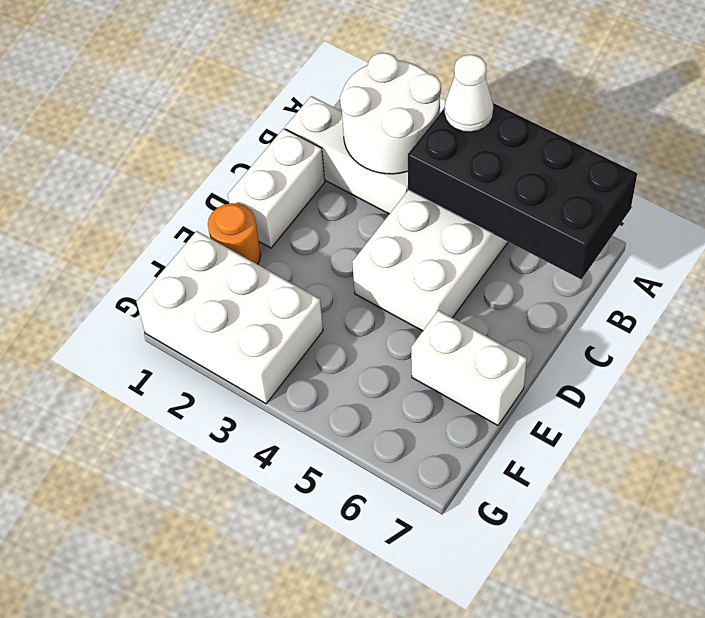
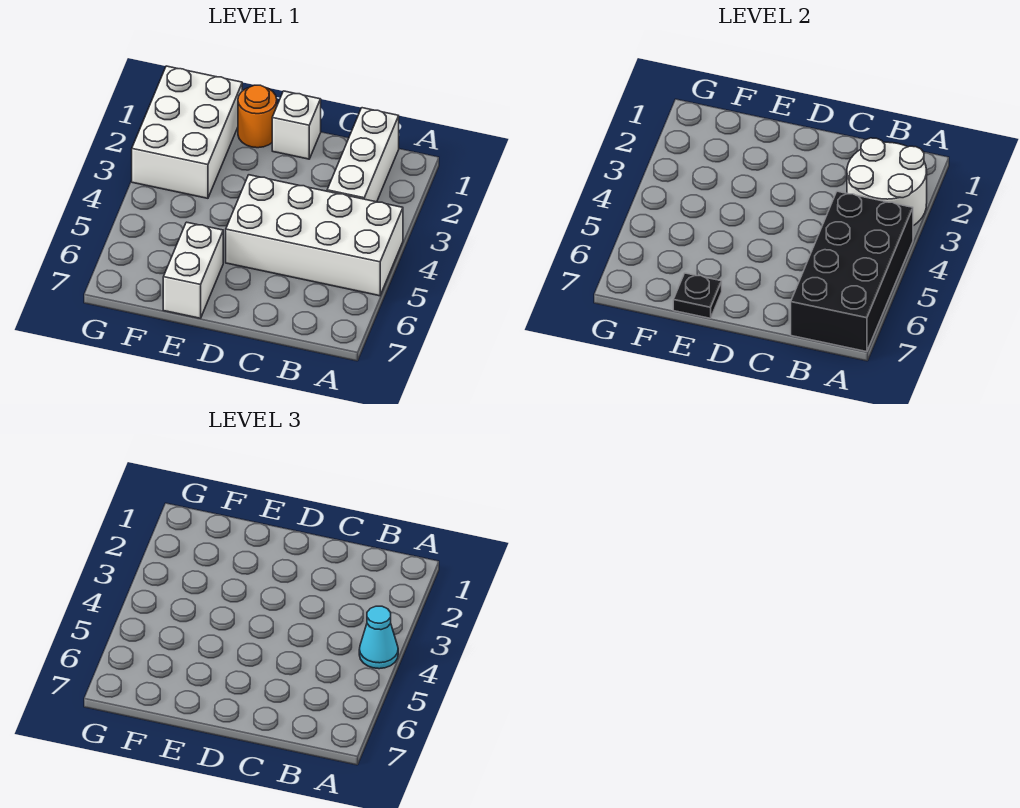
white cone A4 level 3 -> cyan cone A4 level 3
white brick C1:D1 level 1 -> white brick D1 level 1
none -> black plate E7 level 2

